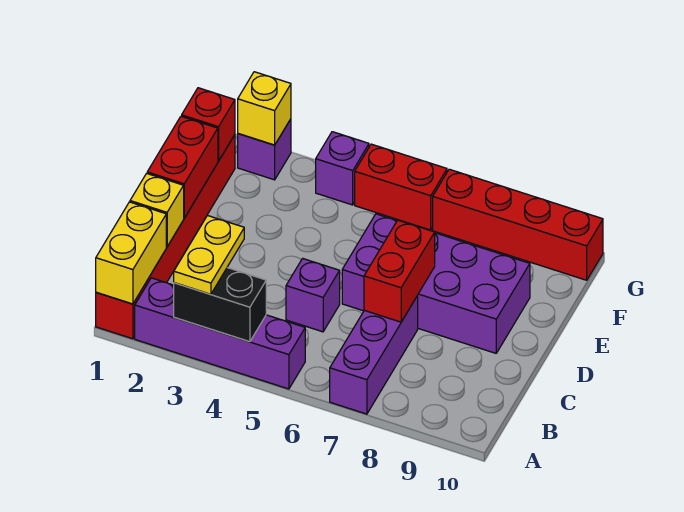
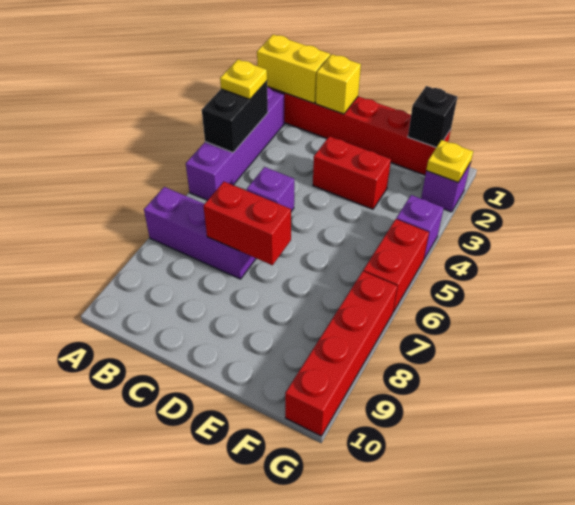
yellow plate A3:B3 level 3 -> yellow plate A3 level 3
red brick D1:E1 level 2 -> red brick D3:E3 level 1
purple brick D6:E9 level 1 -> none
red brick F1 level 2 -> black brick F1 level 2
yellow brick G2 level 2 -> yellow plate G2 level 2

